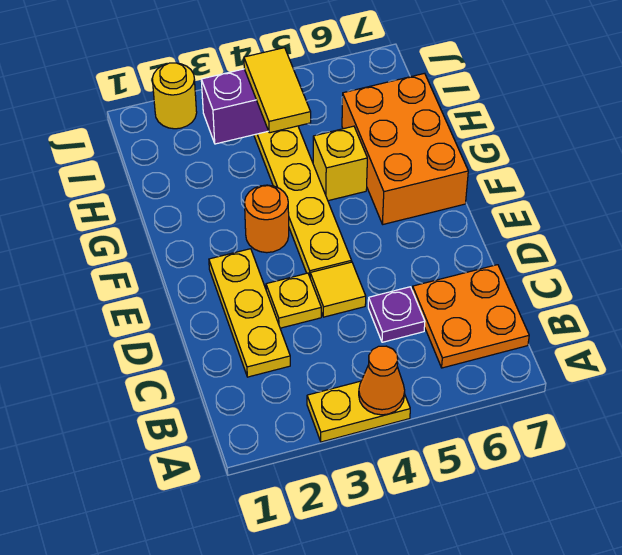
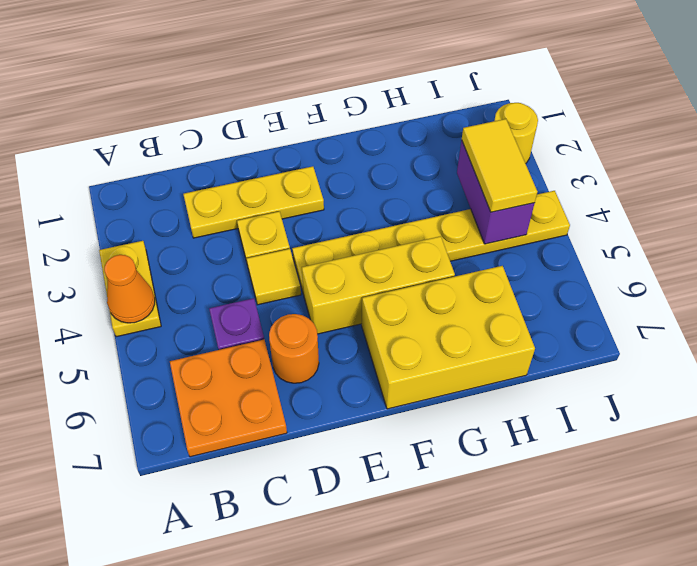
orange round brick F3 level 1 -> orange round brick D6 level 1
orange brick F6:H7 level 1 -> yellow brick F6:H7 level 1
yellow brick G5 level 1 -> yellow brick E5:G5 level 1
yellow tile H4:I4 level 3 -> yellow tile I3:I4 level 3

